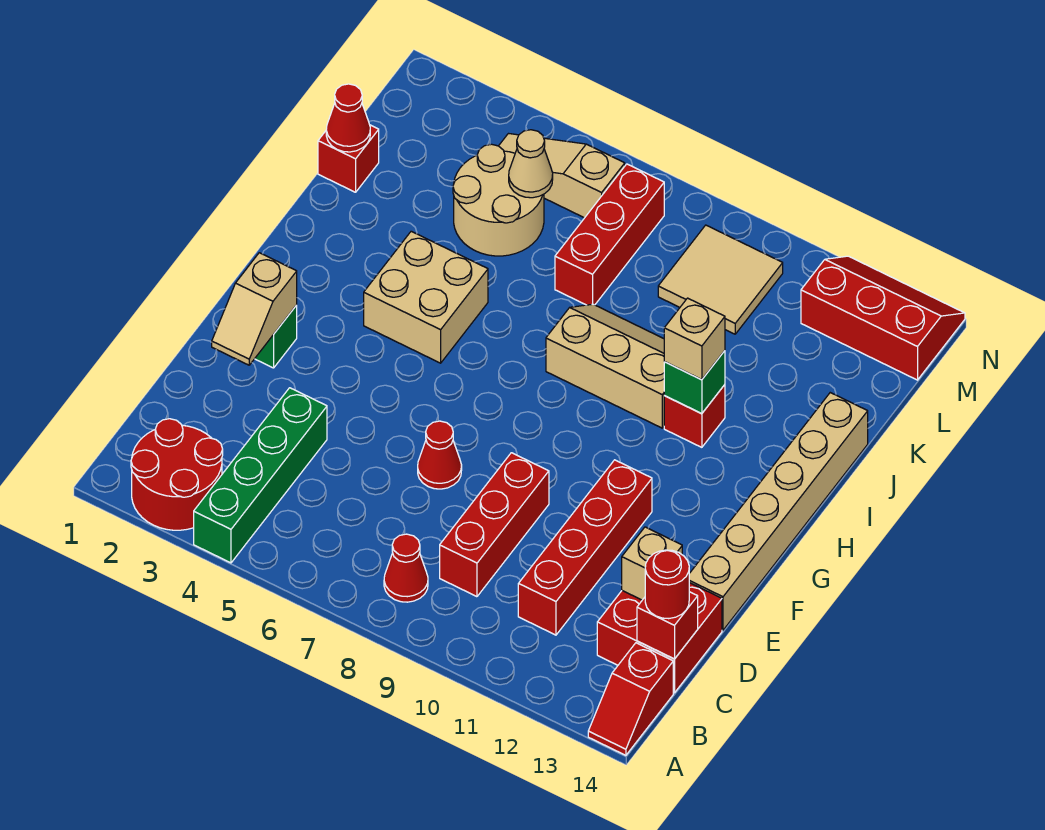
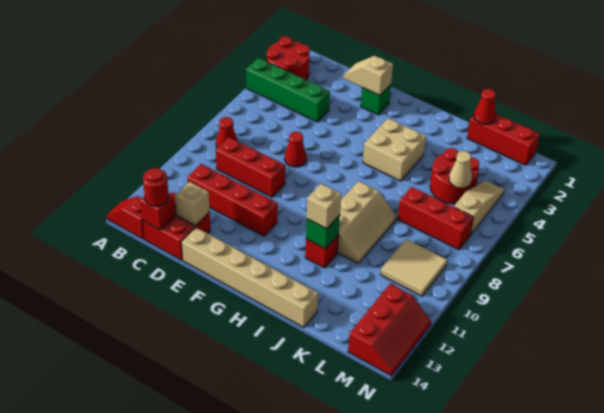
red brick K1 level 1 -> red brick K1:M1 level 1
tan round brick K4:L5 level 1 -> red round brick K4:L5 level 1

